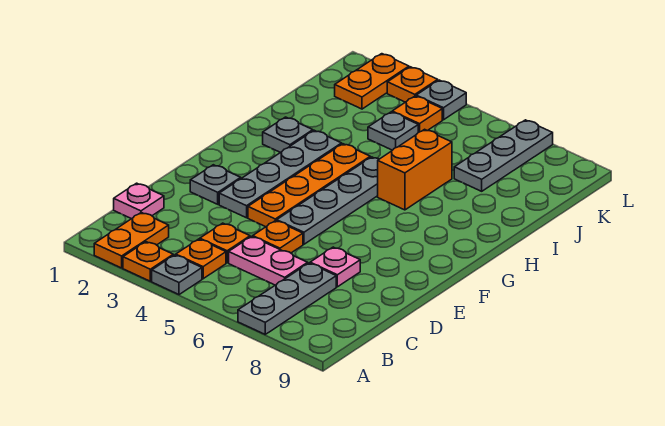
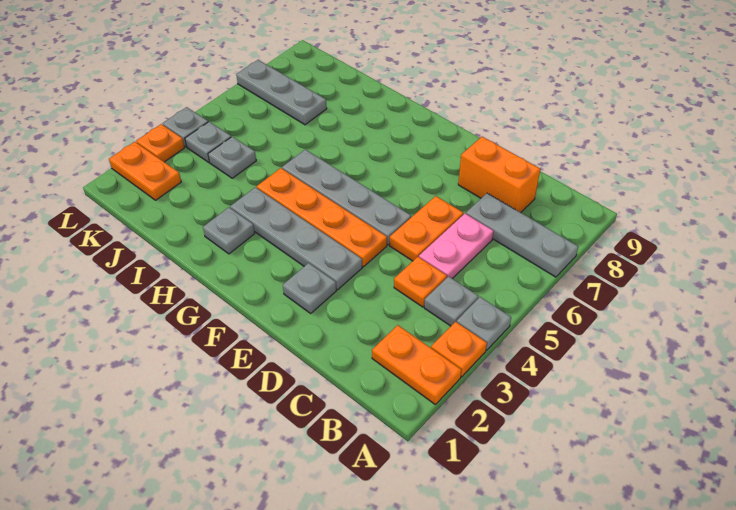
orange plate B4 level 1 -> grey plate B4 level 1
pink plate C1 level 1 -> none
orange plate D5 level 1 -> orange plate D5:D6 level 1
pink plate D7 level 1 -> none
orange brick H6:I6 level 1 -> orange brick C8:D8 level 1
orange plate K4 level 1 -> grey plate K4 level 1

